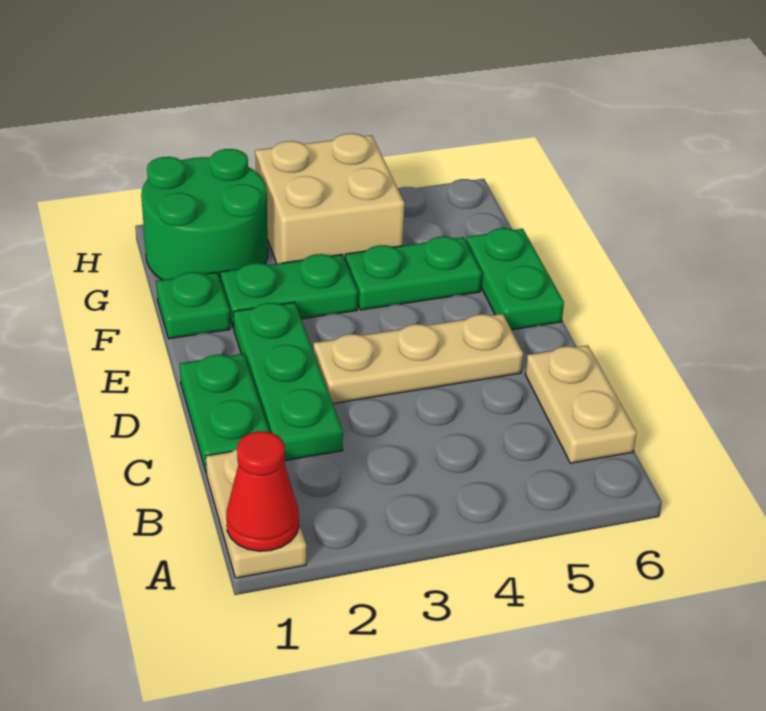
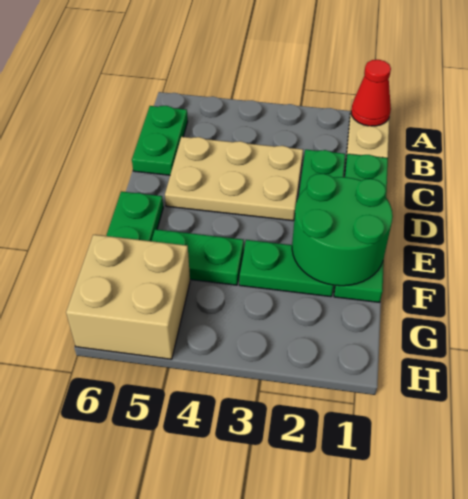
tan plate B6:C6 level 1 -> green plate B6:C6 level 1
tan plate D3:D5 level 1 -> tan plate C3:D5 level 1
green round brick G1:H2 level 1 -> green round brick E1:F2 level 2
tan brick G3:H4 level 1 -> tan brick G5:H6 level 1

